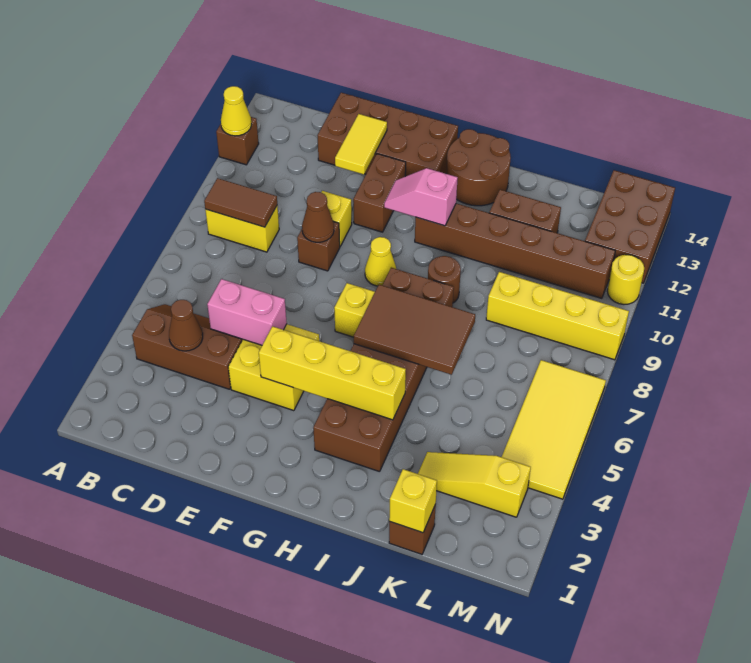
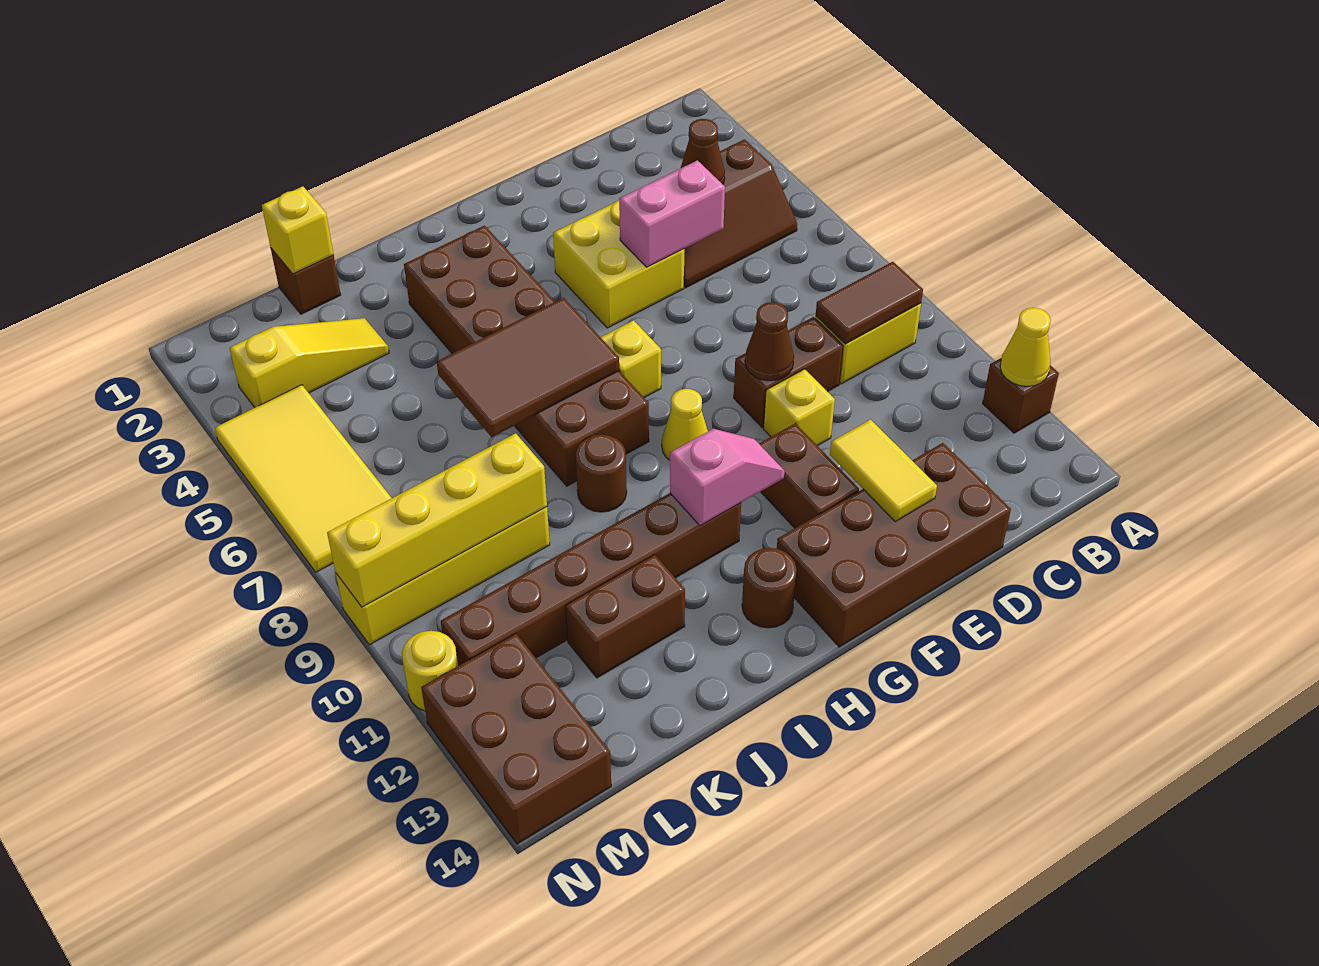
brown brick E9 level 1 -> brown brick D9:E9 level 1
yellow brick F4:I4 level 2 -> yellow brick K9:N9 level 2
brown round brick H13:I14 level 1 -> brown round brick H13 level 1

